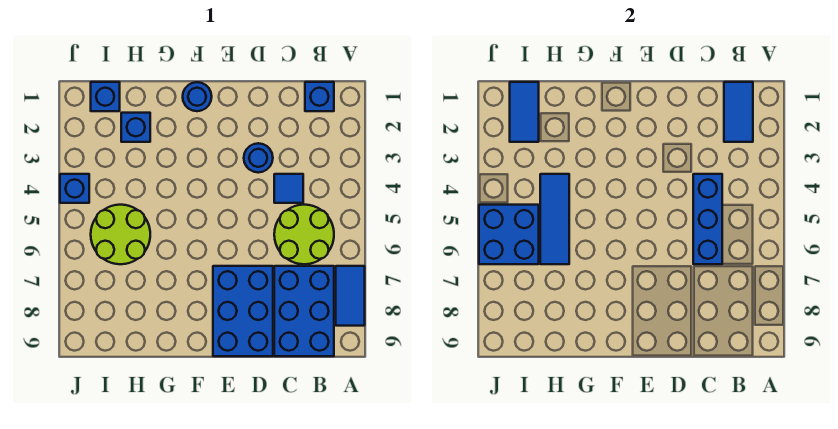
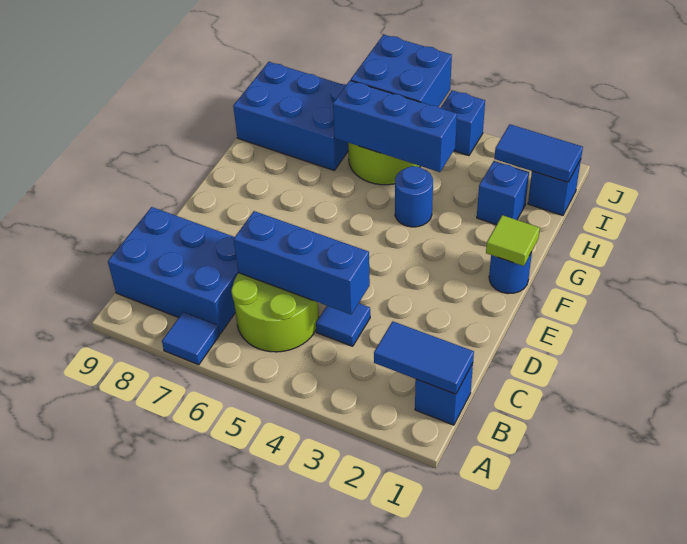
blue tile A7:A8 level 1 -> blue tile A7 level 1
blue round brick D3 level 1 -> blue round brick G4 level 1
blue brick D7:E9 level 1 -> blue brick H7:I9 level 1
none -> lime tile F1 level 2
blue tile H4:H6 level 2 -> blue brick H4:H6 level 2

